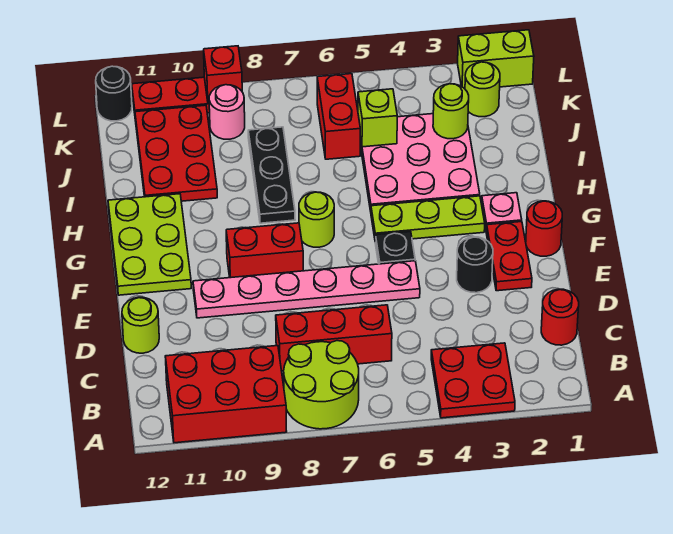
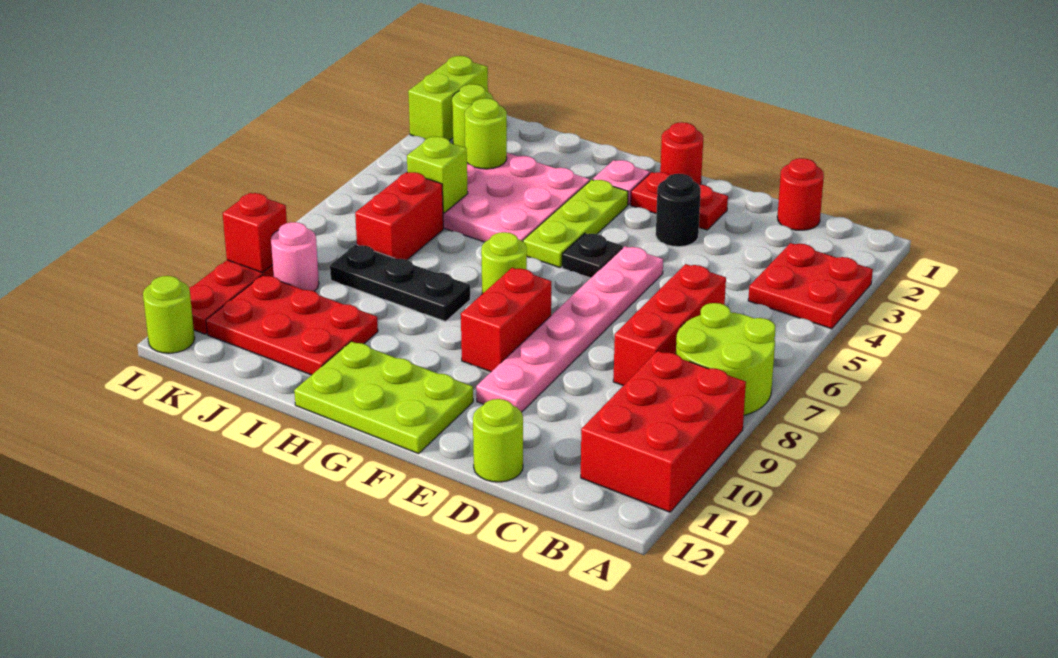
red brick J6:K6 level 1 -> red brick J6:J7 level 1
black round brick L12 level 1 -> lime round brick L12 level 1

